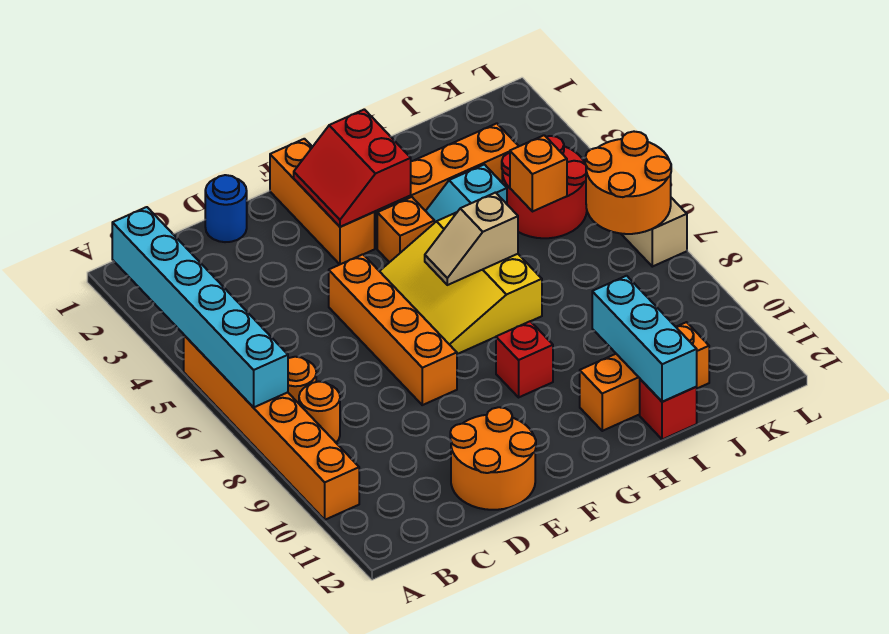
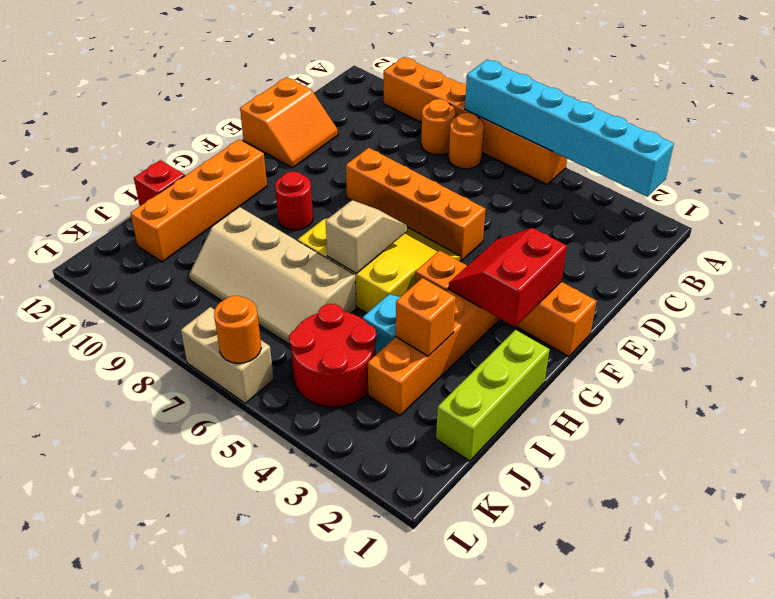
blue round brick D1 level 1 -> none
orange round brick D11:E12 level 1 -> orange slope D11:E12 level 1 top 12
red slope F2:G3 level 2 top G -> red slope F2:G3 level 2 top 2
red brick G9 level 1 -> red round brick G9 level 1
none -> lime brick H1:J1 level 1
orange brick H11:J11 level 1 -> orange brick G11:J11 level 1
none -> tan slope I6:J9 level 1 top I
cyan brick I10:I12 level 2 -> none
orange brick J5 level 2 -> orange brick I3 level 2
orange round brick K6:L7 level 2 -> orange round brick L6 level 2

